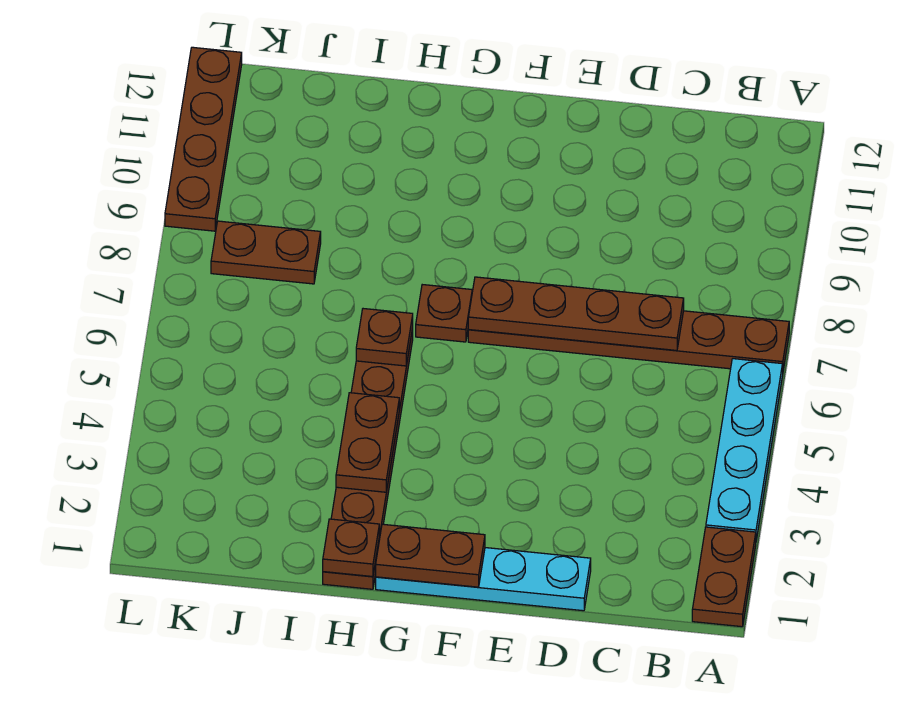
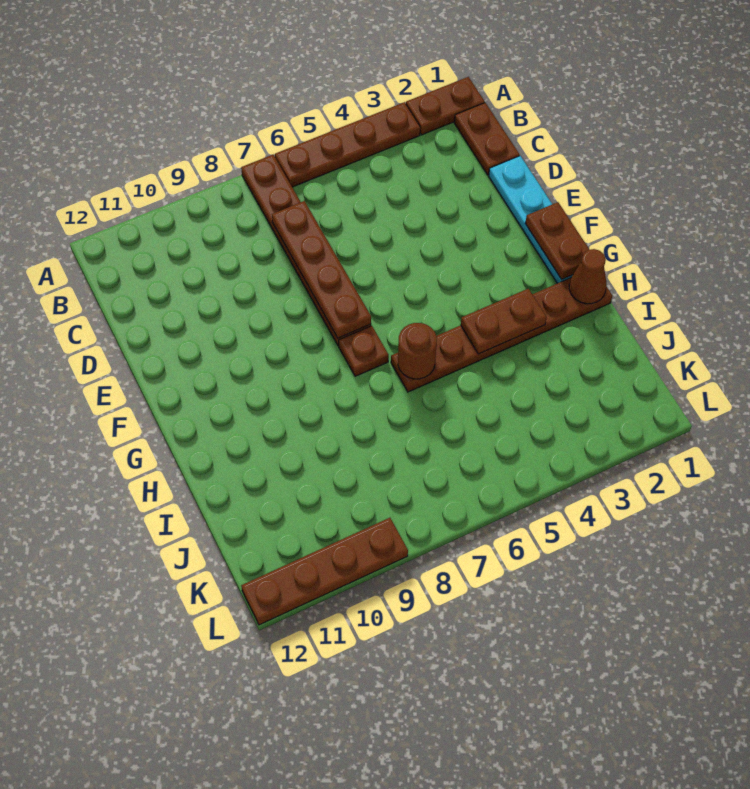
cyan plate A3:A6 level 1 -> brown plate A3:A6 level 1
brown plate H1 level 2 -> brown cone H1 level 2
brown plate H6 level 2 -> brown round brick H6 level 2
brown plate J8:K8 level 1 -> brown plate B1:C1 level 1

